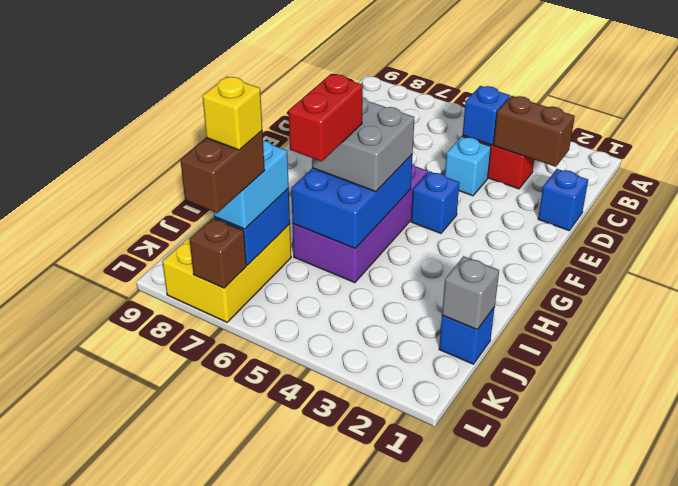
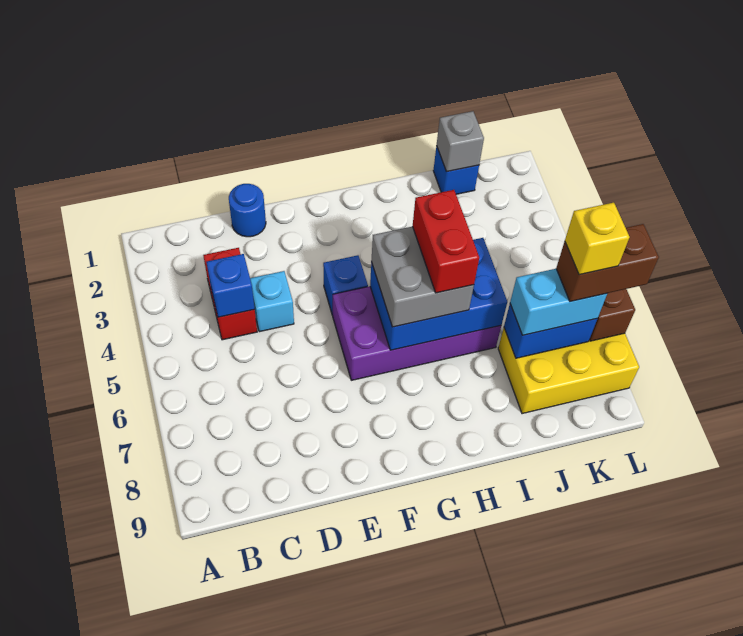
brown brick C2:C3 level 2 -> none
blue brick D1 level 1 -> blue round brick D1 level 1
red brick H6:I6 level 4 -> red brick H5:H6 level 4

